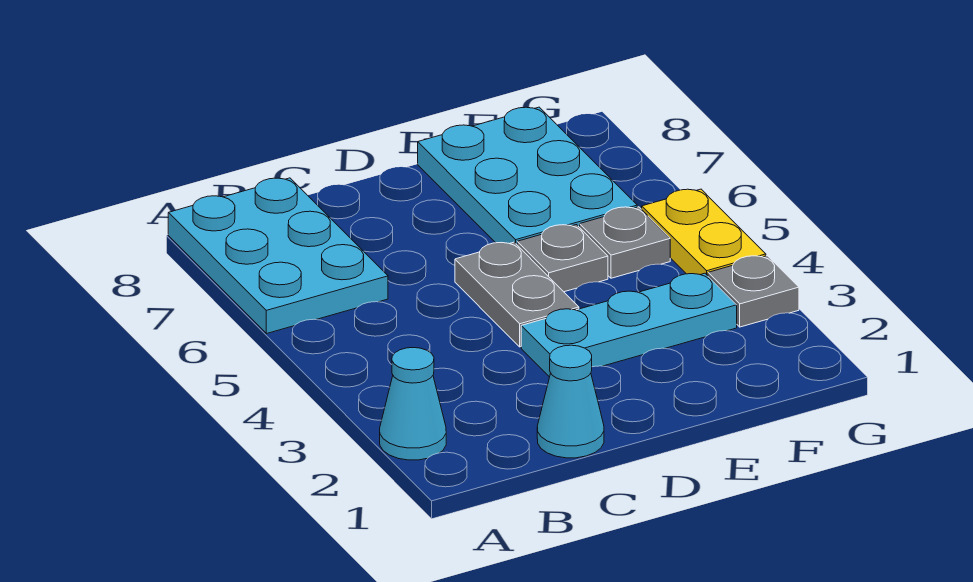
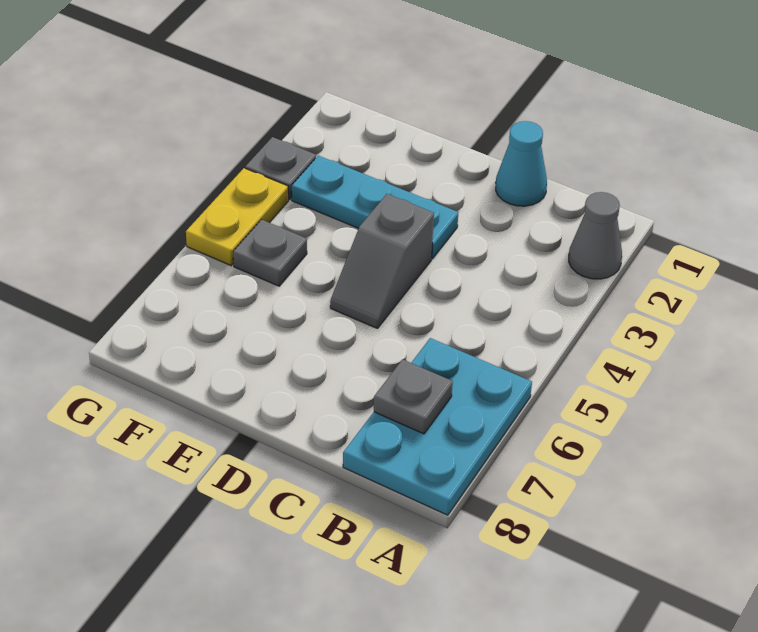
cyan cone A2 level 1 -> grey cone A2 level 1
grey plate D4:D5 level 1 -> grey slope D4:D5 level 1 top 4
grey plate E5 level 1 -> grey plate B7 level 2
cyan plate E6:F8 level 1 -> none

